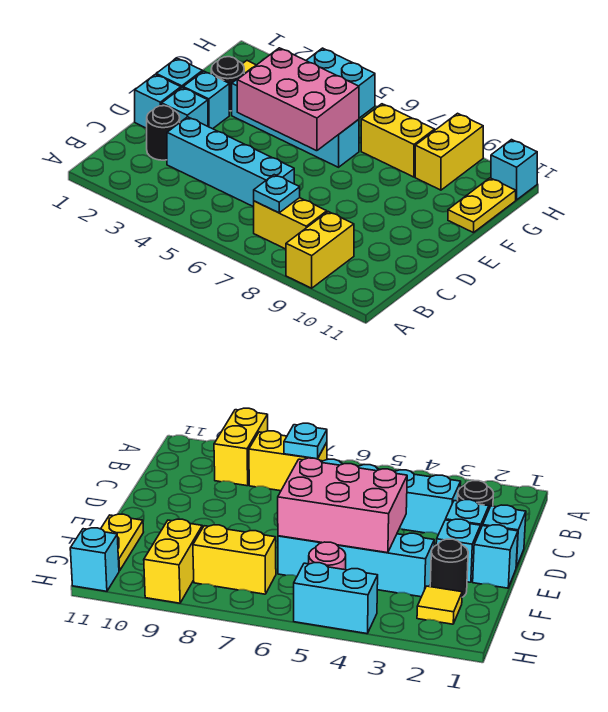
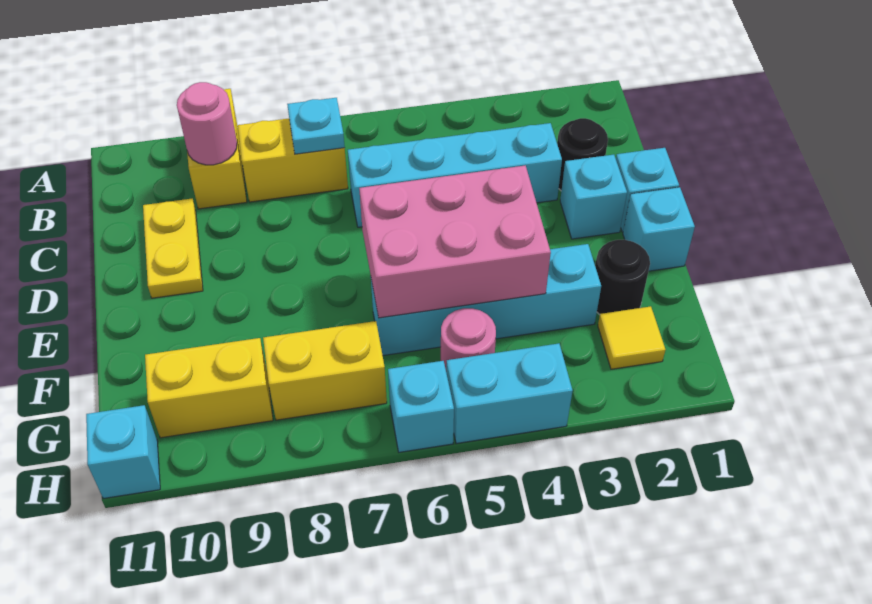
none -> pink round brick B9 level 2
cyan brick E2 level 1 -> cyan brick H6 level 1
yellow plate F11:G11 level 1 -> yellow plate C10:D10 level 1
yellow brick G9:H9 level 1 -> yellow brick G9:G10 level 1

